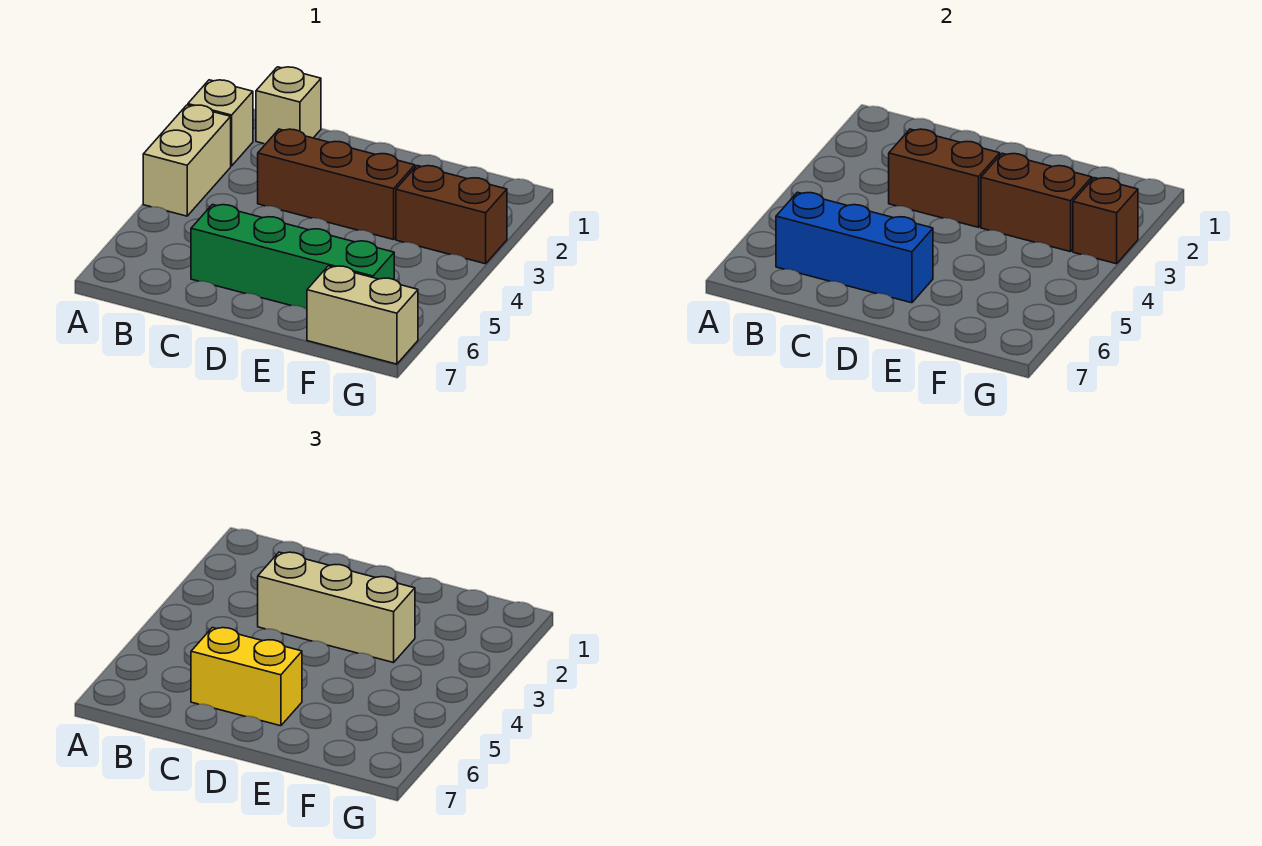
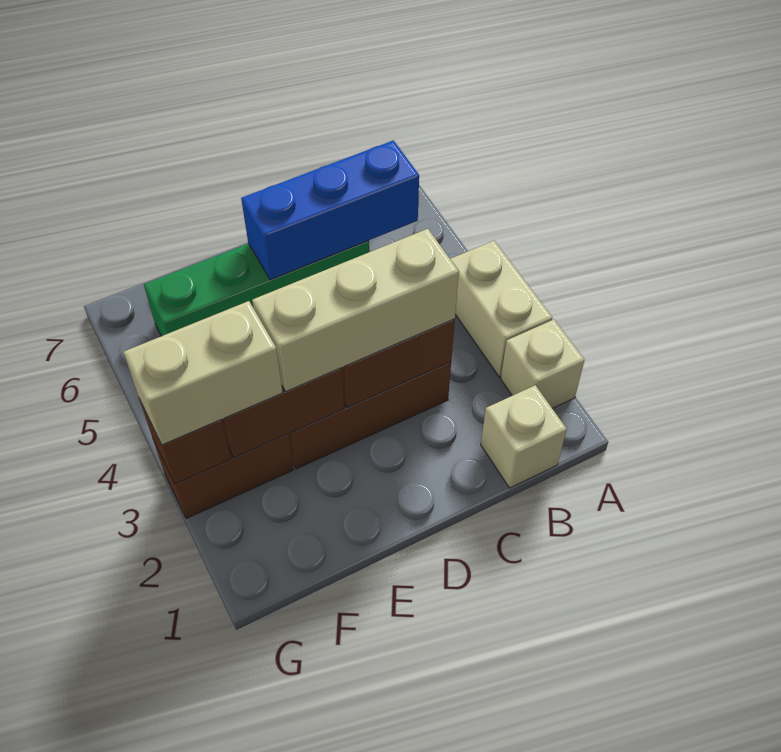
yellow brick C6:D6 level 3 -> none
tan brick F7:G7 level 1 -> tan brick F3:G3 level 3

